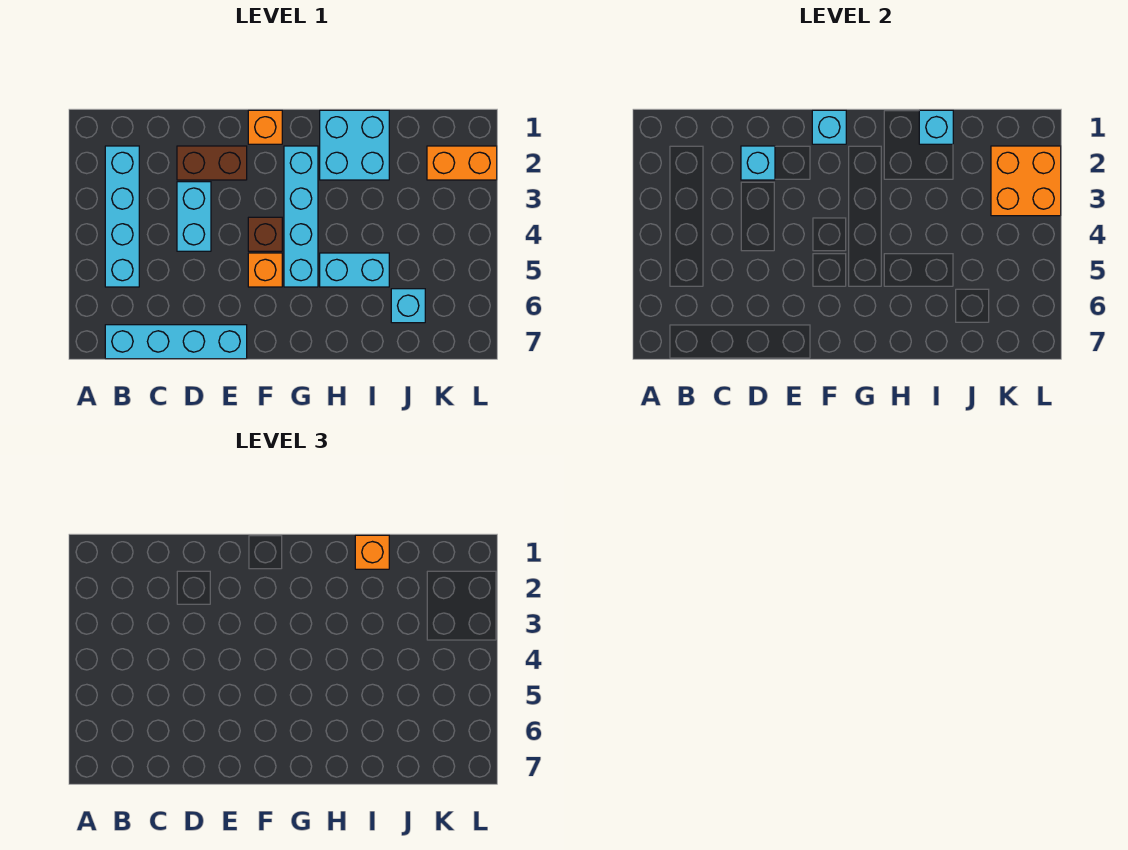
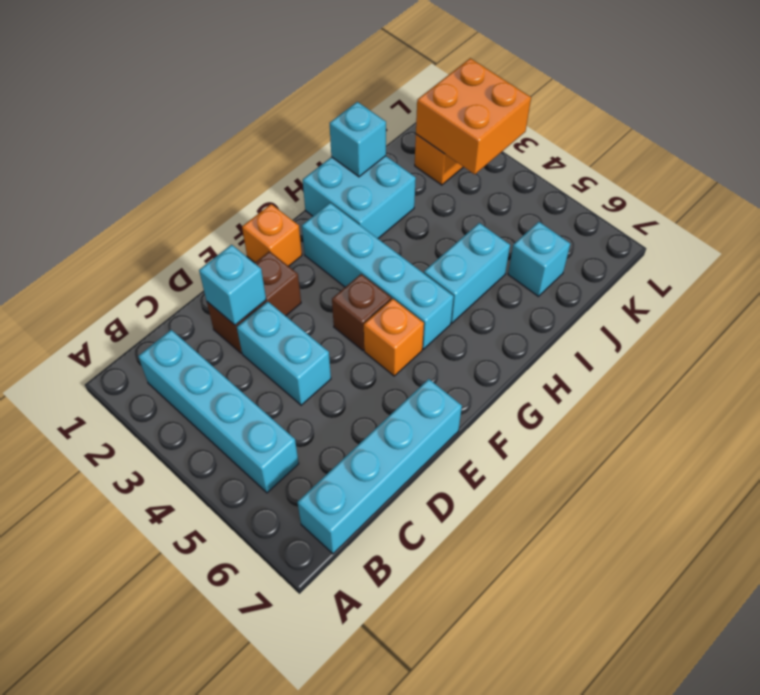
cyan brick F1 level 2 -> none
orange brick I1 level 3 -> none

